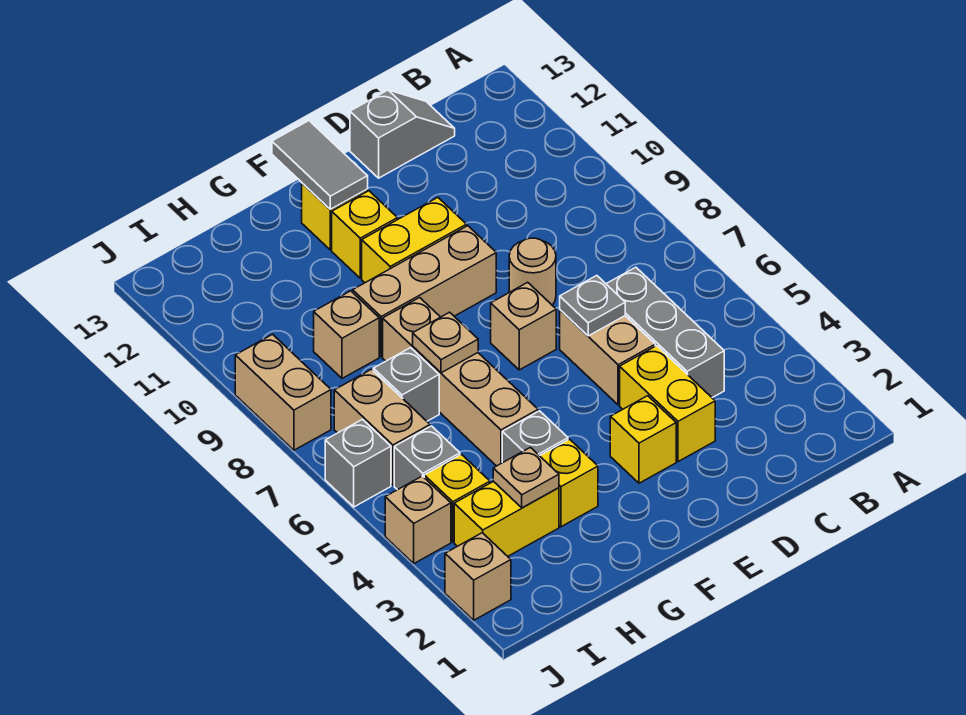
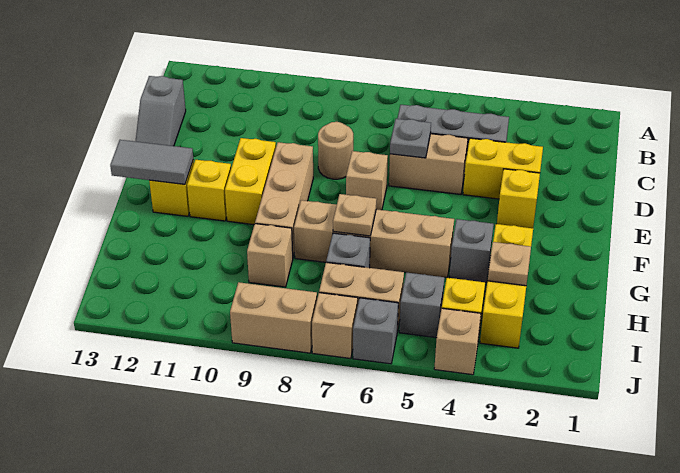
grey slope C13:D13 level 1 top D -> grey slope C13:D13 level 1 top C
tan brick J2 level 1 -> tan brick J7 level 1

